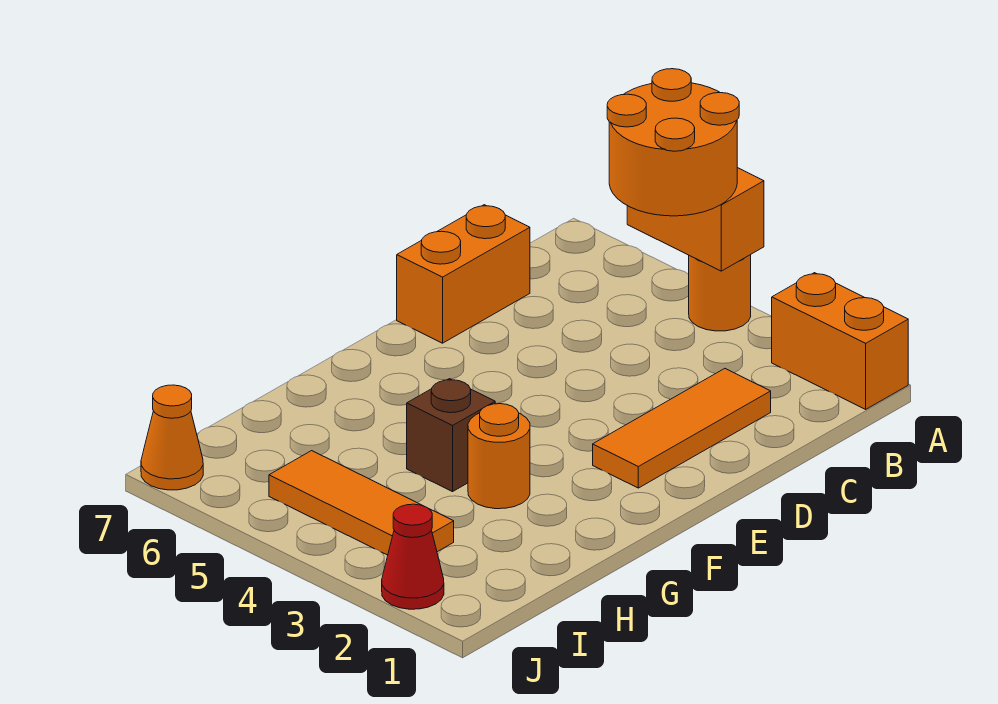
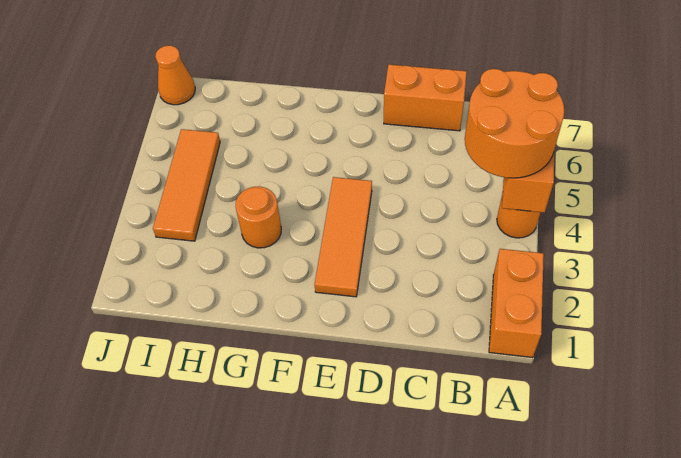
orange tile C2:E2 level 1 -> orange tile E2:E4 level 1
brown brick G4 level 1 -> none
red cone J2 level 1 -> none

